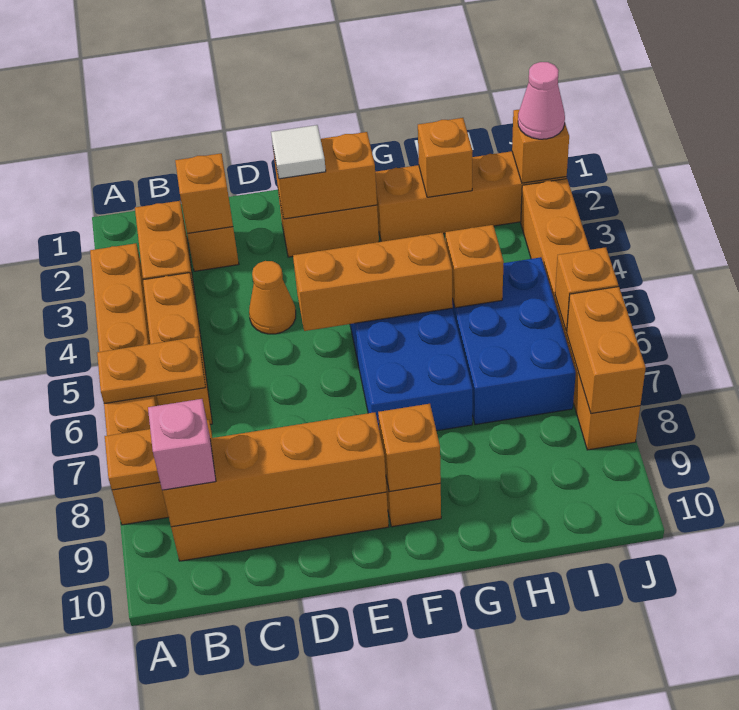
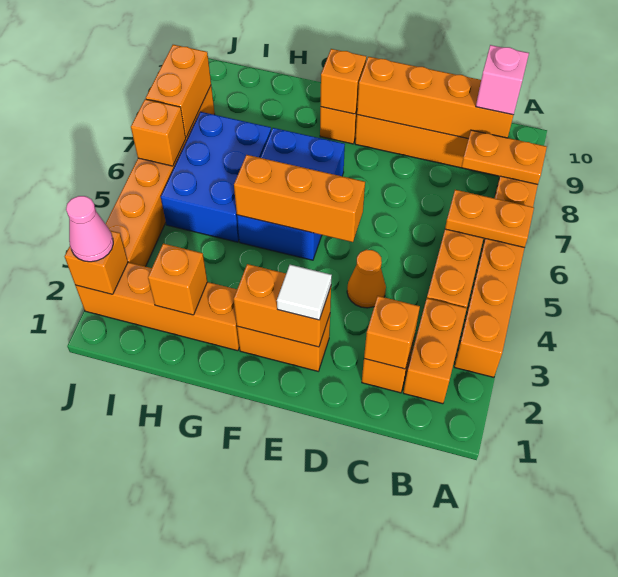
orange brick H5 level 2 -> none

